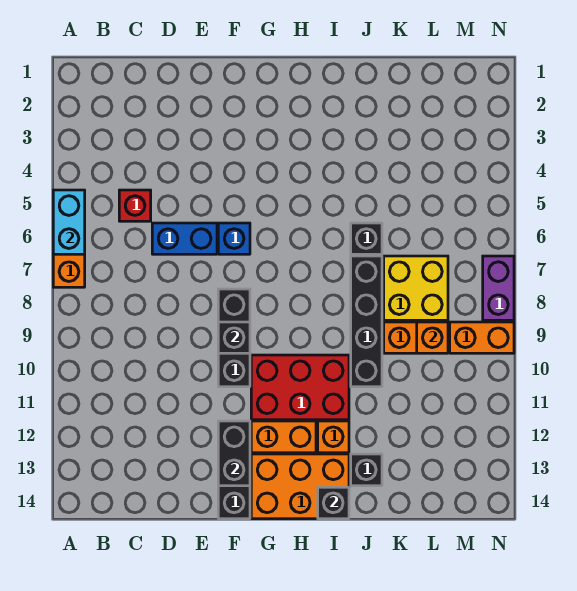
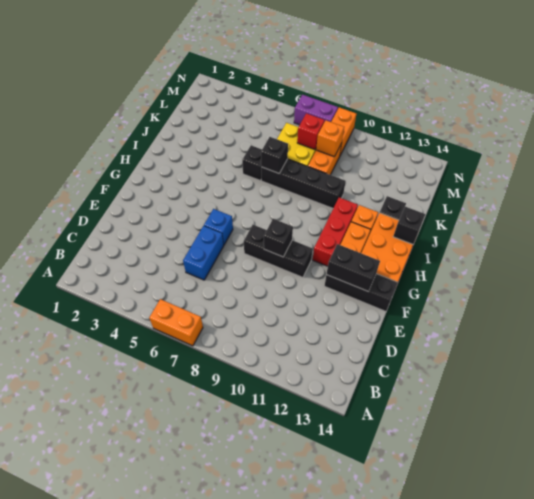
cyan brick A5:A6 level 2 -> none
red brick C5 level 1 -> red brick L8 level 2
red brick G10:I11 level 1 -> red brick G11:I11 level 1
none -> black brick J7 level 2

